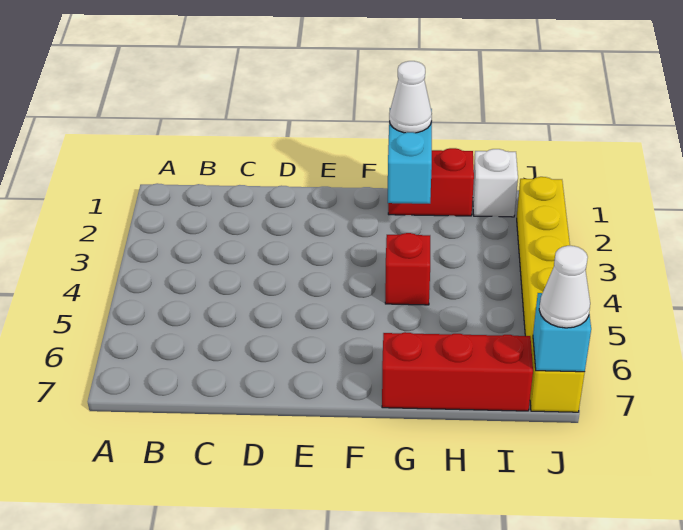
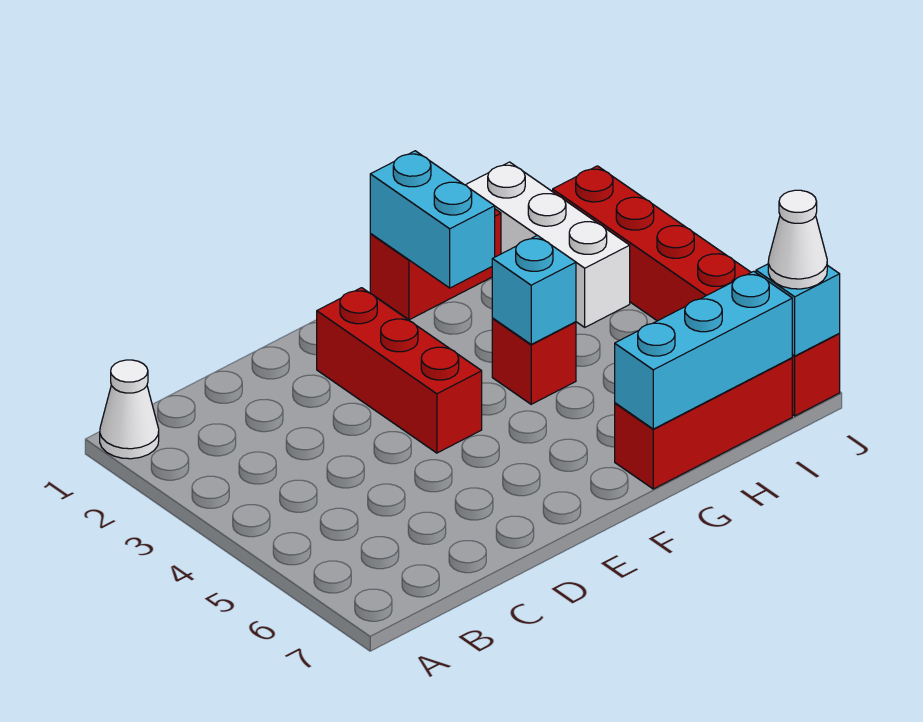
none -> red brick E2:E4 level 1
white cone G1 level 3 -> white cone A1 level 1
none -> cyan brick G4 level 2
none -> cyan brick G7:I7 level 2
white brick I1 level 1 -> white brick I1:I3 level 1
yellow brick J2:J7 level 1 -> red brick J2:J7 level 1

